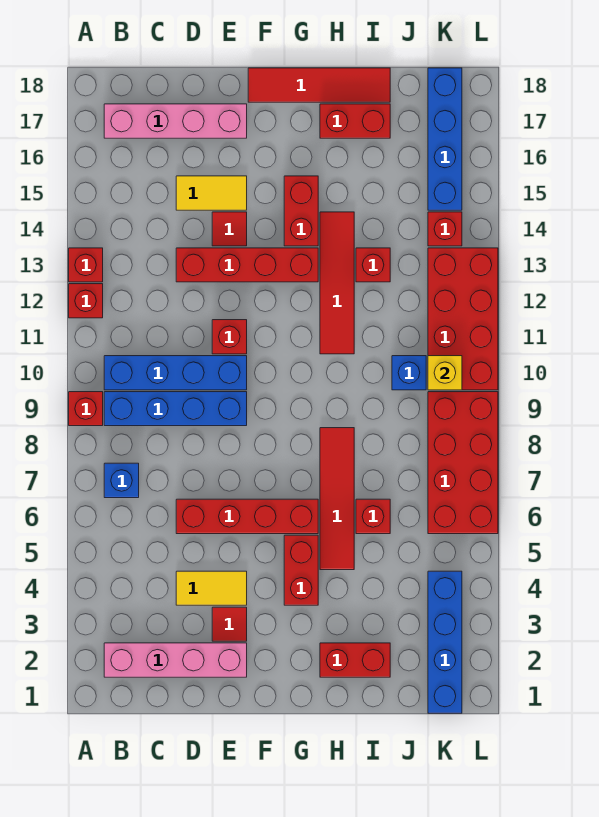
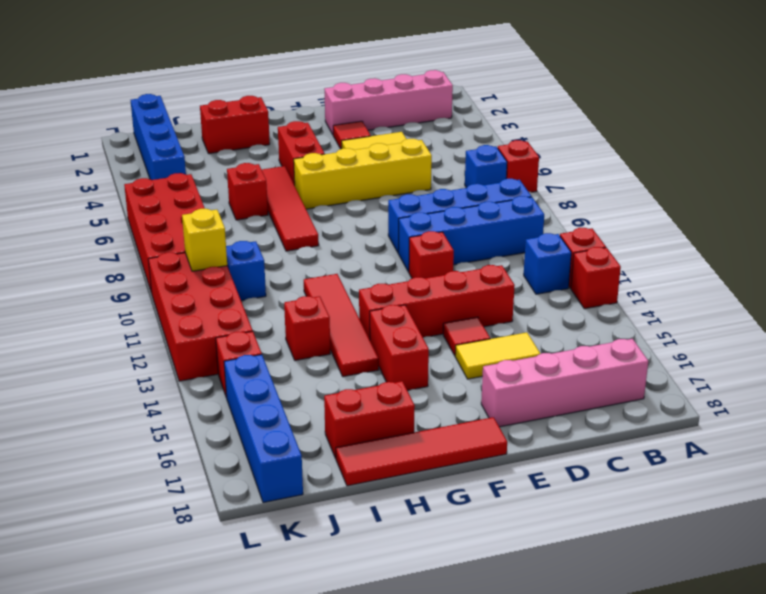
red brick A9 level 1 -> red brick A7 level 1
none -> blue brick B12 level 1
red brick D6:G6 level 1 -> yellow brick D6:G6 level 1

